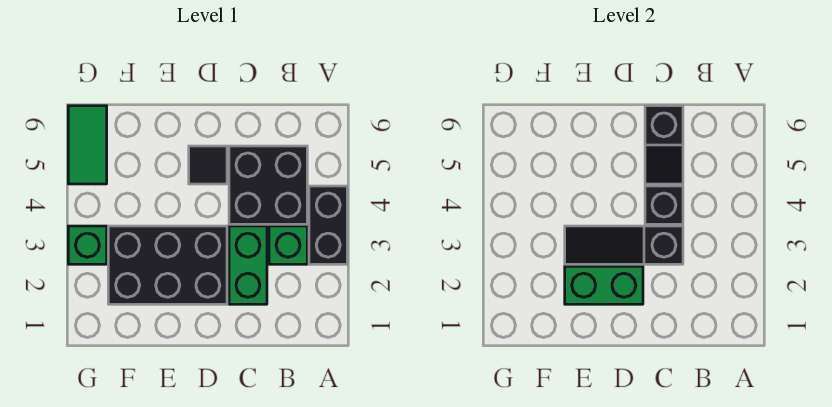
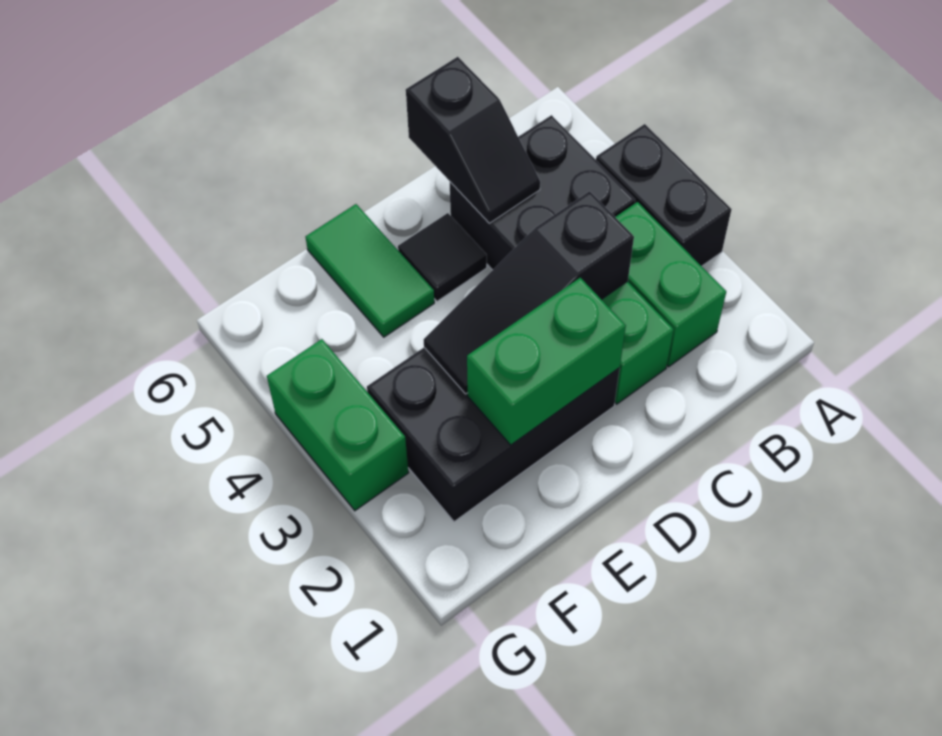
green brick B3 level 1 -> green brick B2:B3 level 1
black brick C4 level 2 -> none
green brick G3 level 1 -> green brick G3:G4 level 1
green tile G5:G6 level 1 -> green tile E5:E6 level 1

